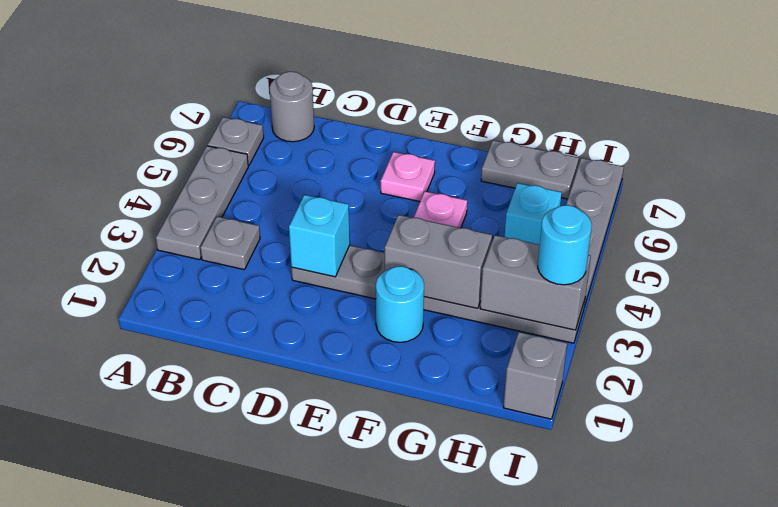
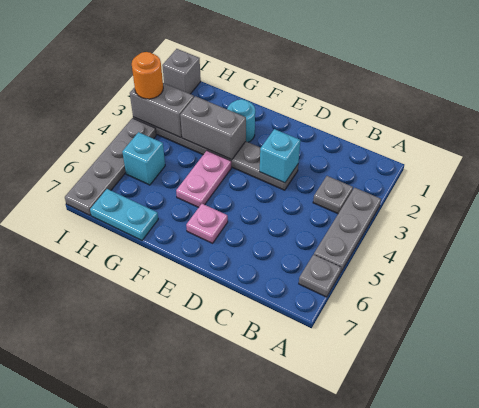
grey round brick B7 level 1 -> none
grey plate G7:H7 level 1 -> cyan plate G7:H7 level 1
cyan round brick I3 level 3 -> orange round brick I3 level 3

